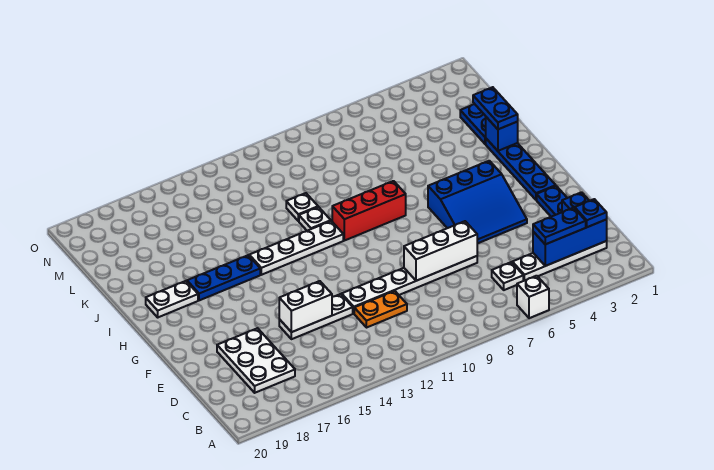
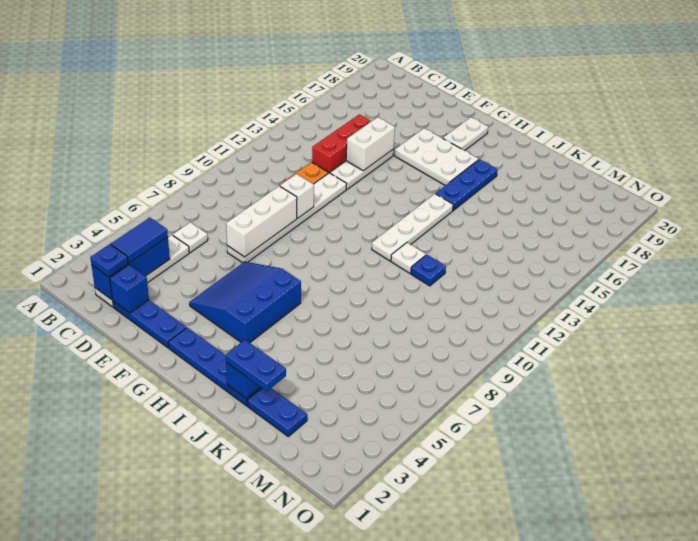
white brick A6 level 1 -> white brick E10 level 2
blue plate C3:C4 level 3 -> blue tile C3:C4 level 3
white plate C17:E18 level 1 -> white plate F16:H17 level 1
red brick I8:I10 level 1 -> red brick D13:D15 level 1
white plate I18:I19 level 1 -> white plate G18:G19 level 1
white plate K11 level 1 -> blue plate K11 level 1

